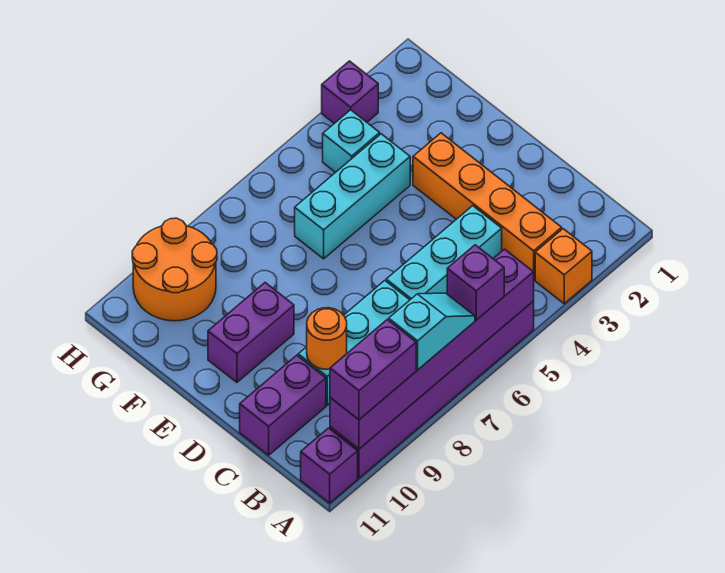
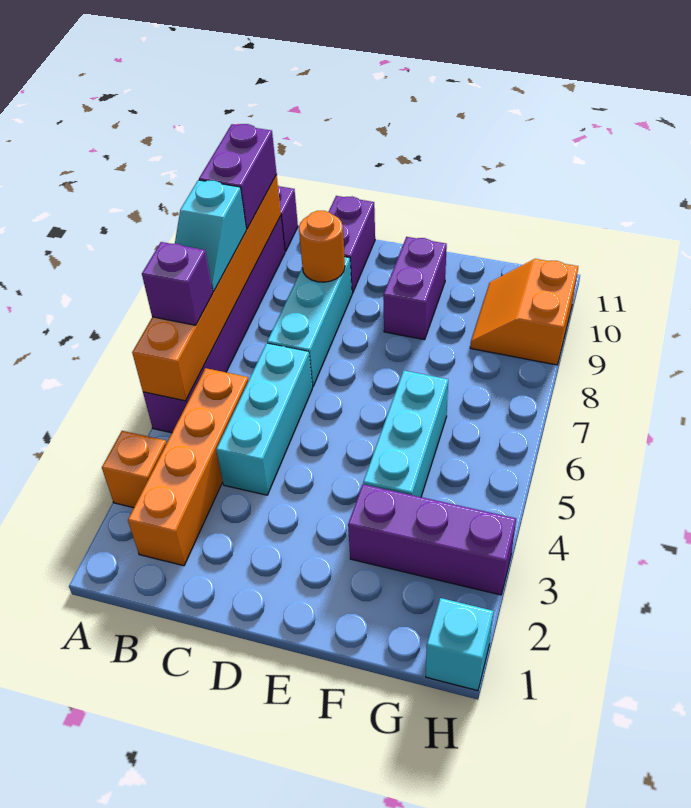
purple brick A5:A10 level 2 -> orange brick A5:A10 level 2
orange brick B3:E3 level 1 -> orange brick B2:B5 level 1
cyan brick G4 level 1 -> cyan brick H1 level 1
orange round brick G9:H10 level 1 -> orange slope G9:H10 level 1 top H
purple brick H3 level 1 -> purple brick F3:H3 level 1

